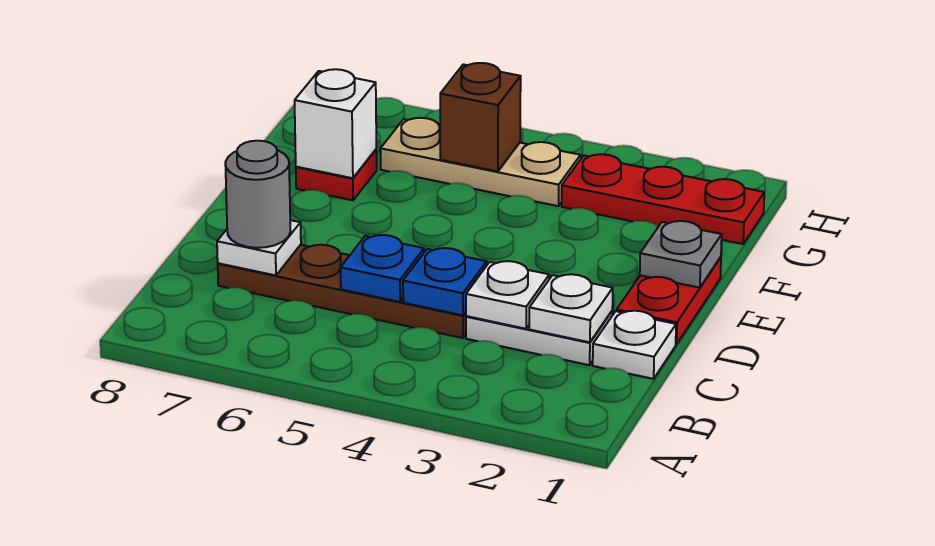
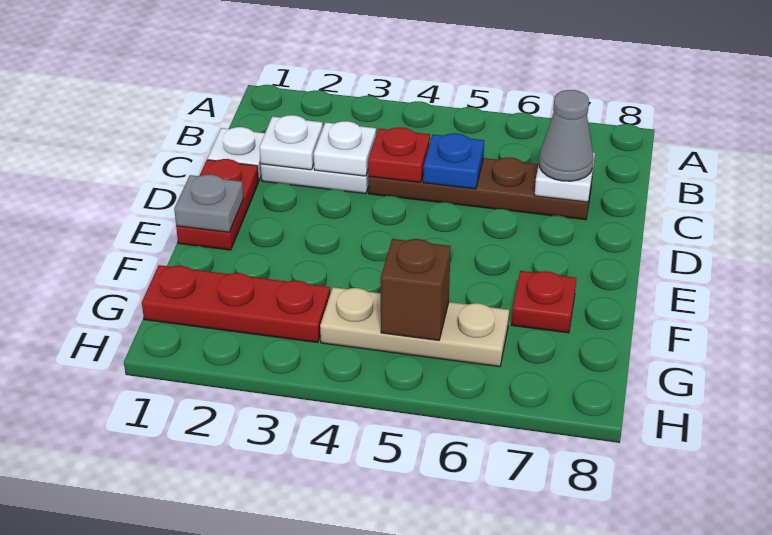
blue plate C4 level 2 -> red plate C4 level 2
grey round brick C7 level 3 -> grey cone C7 level 3
white brick F7 level 2 -> none

